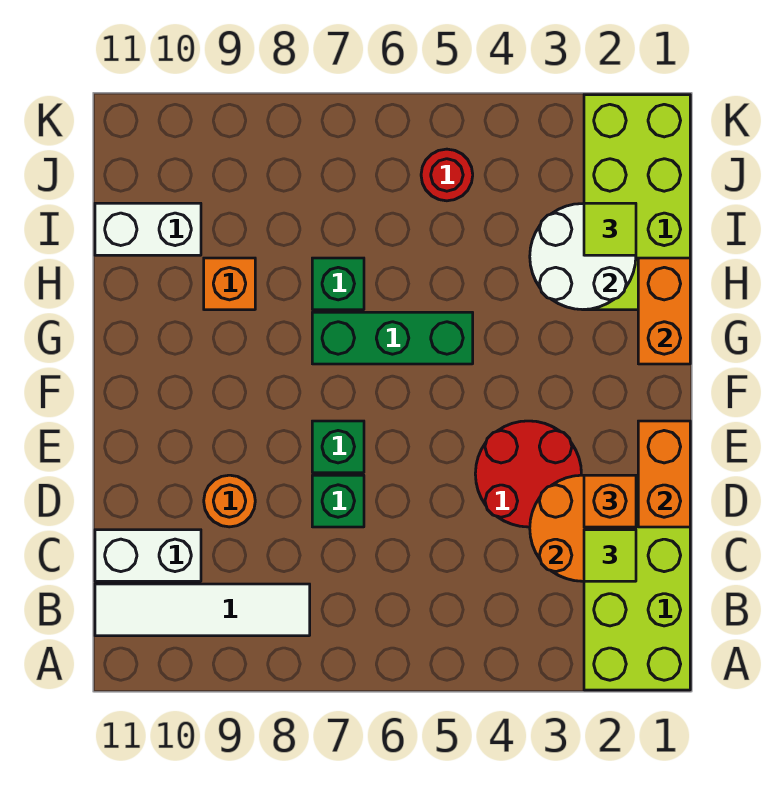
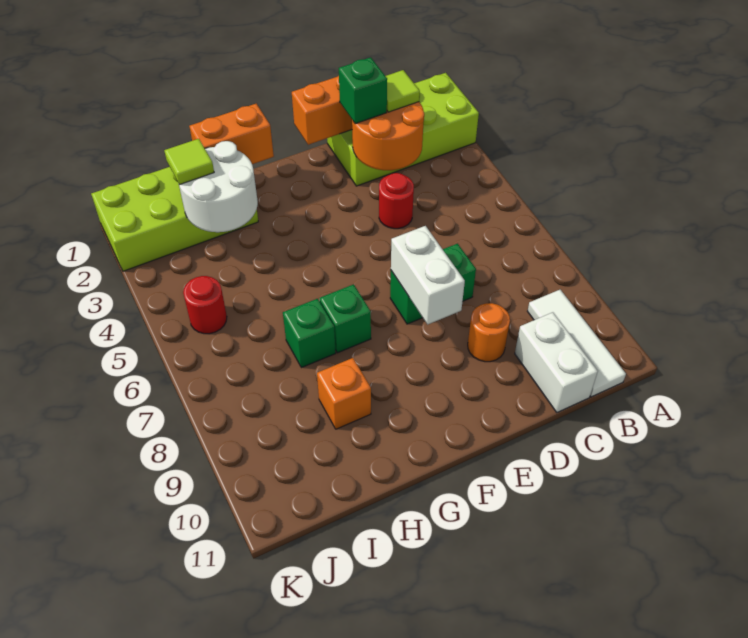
white tile B8:B11 level 1 -> white tile B9:B11 level 1
orange brick D2 level 3 -> green brick D2 level 3
red round brick D3:E4 level 1 -> red round brick D4 level 1
green brick G5:G7 level 1 -> green brick G7 level 1
white brick I10:I11 level 1 -> white brick E7:E8 level 2

